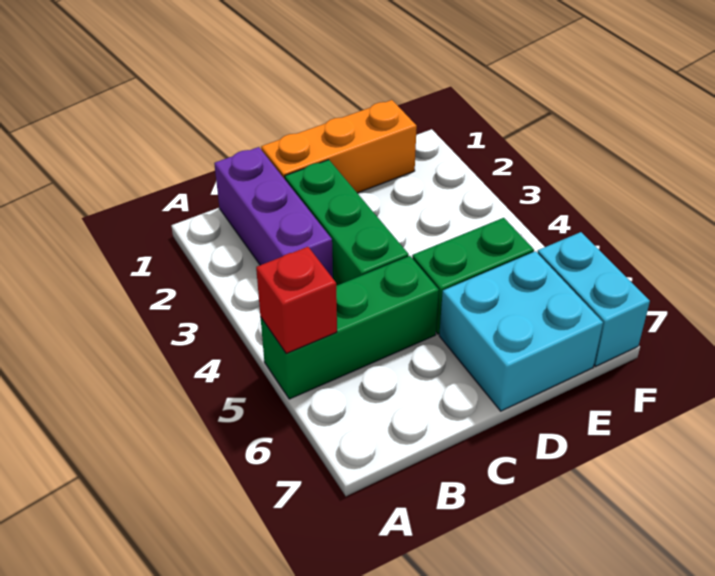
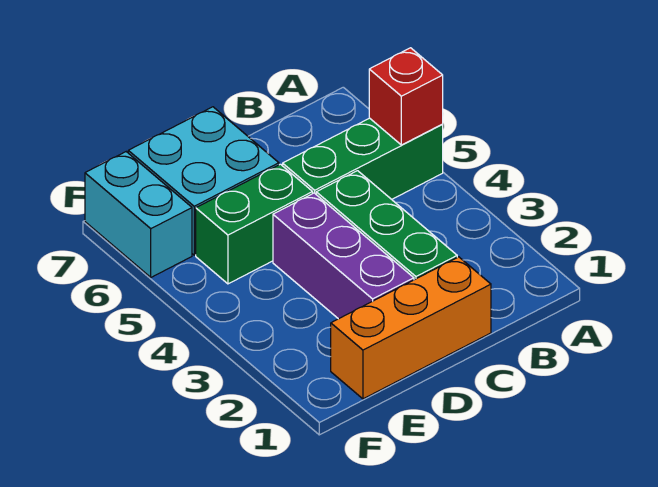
purple brick B1:B3 level 1 -> purple brick D2:D4 level 1

